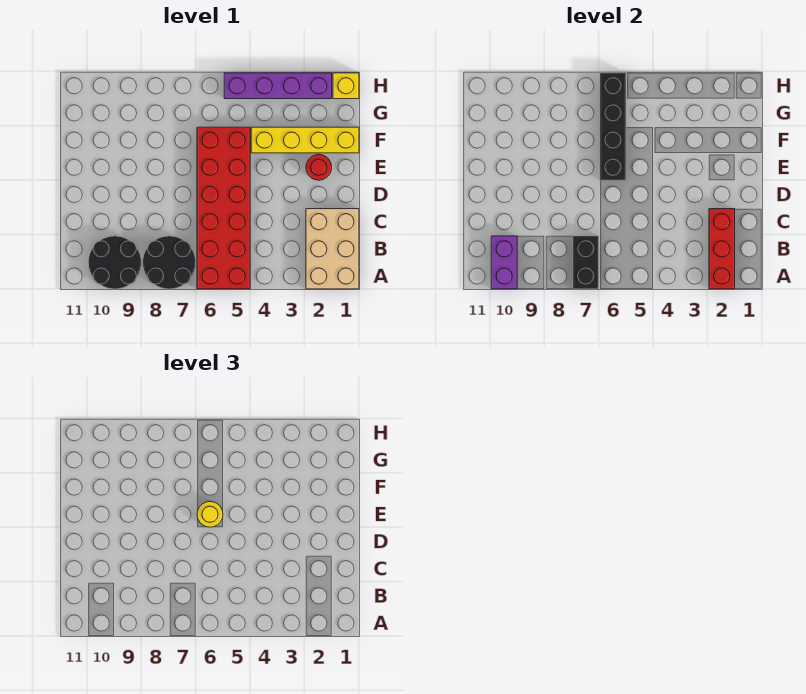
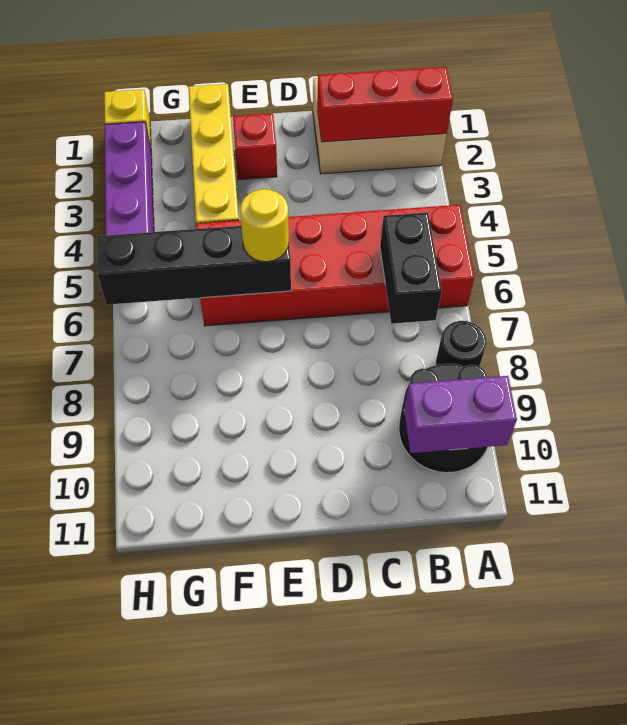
black round brick A7:B8 level 1 -> black round brick A8 level 1
black brick A7:B7 level 2 -> black brick B6:B7 level 2
red round brick E2 level 1 -> red brick E2 level 1

